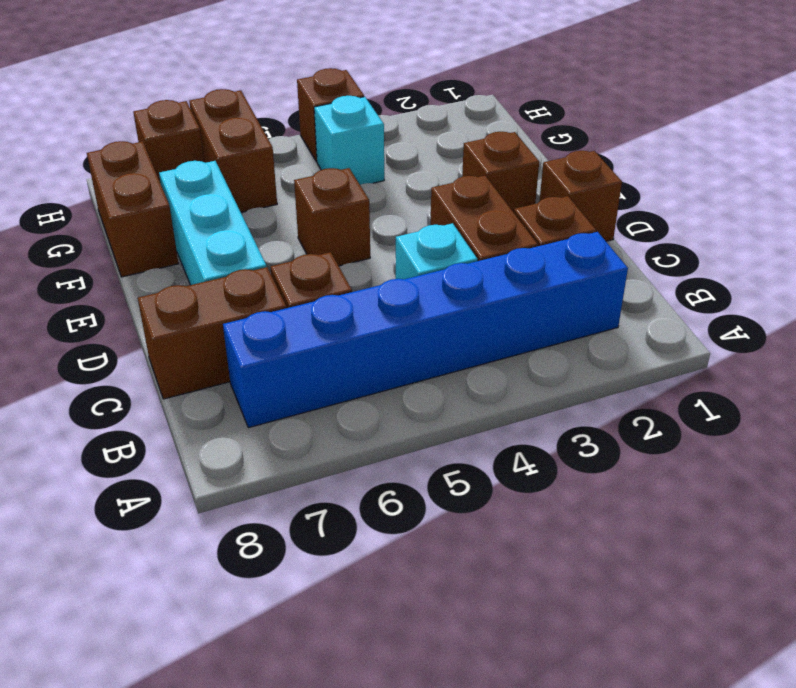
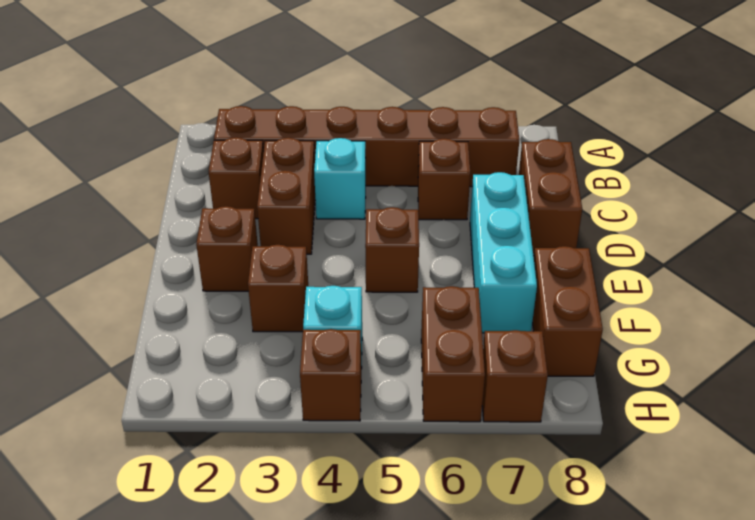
blue brick B2:B7 level 1 -> brown brick B2:B7 level 1
brown brick C7:C8 level 1 -> brown brick C8:D8 level 1
brown brick D1 level 1 -> brown brick F3 level 1

